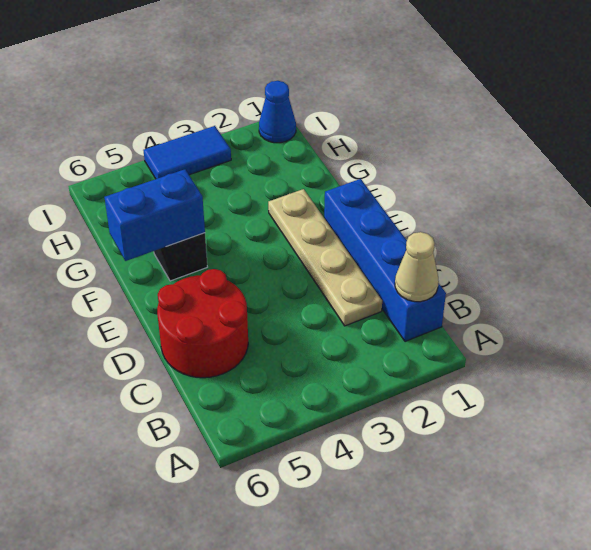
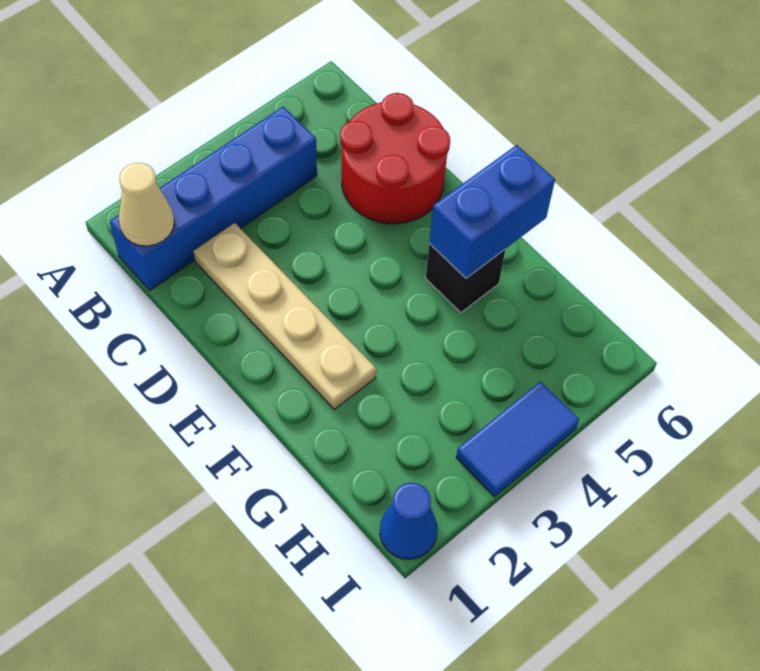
blue brick B1:E1 level 1 -> blue brick B1:B4 level 1

